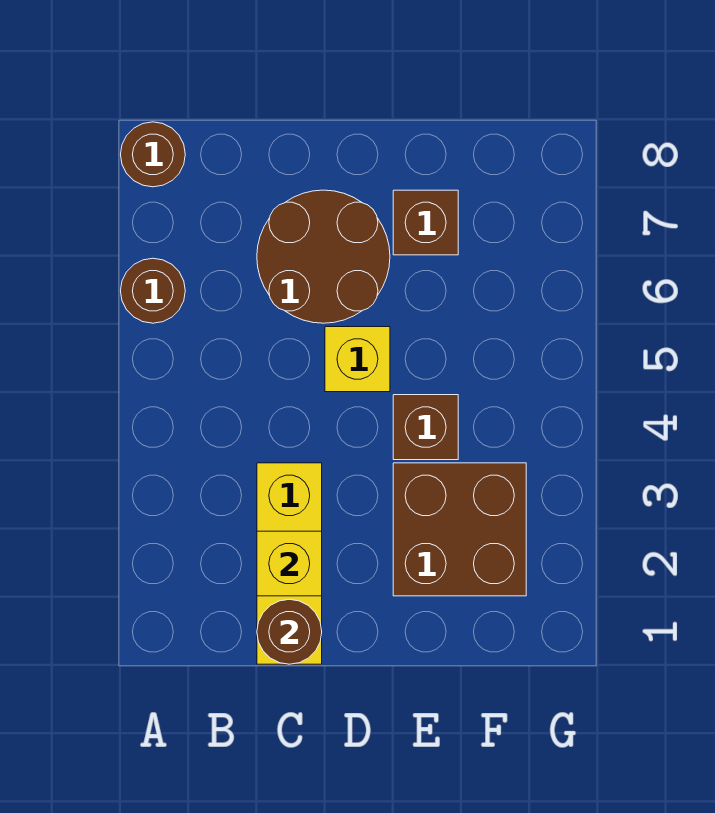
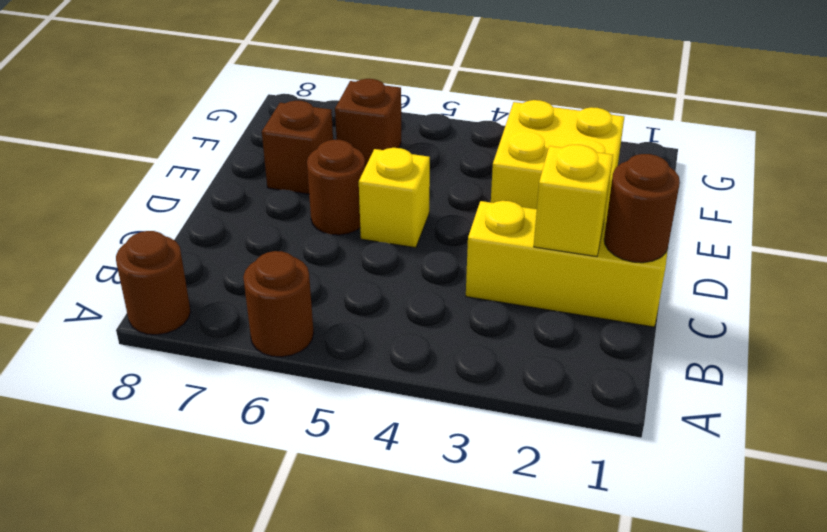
brown round brick C6:D7 level 1 -> brown round brick D6 level 1
brown brick E2:F3 level 1 -> yellow brick E2:F3 level 1
brown brick E4 level 1 -> brown brick F6 level 1

